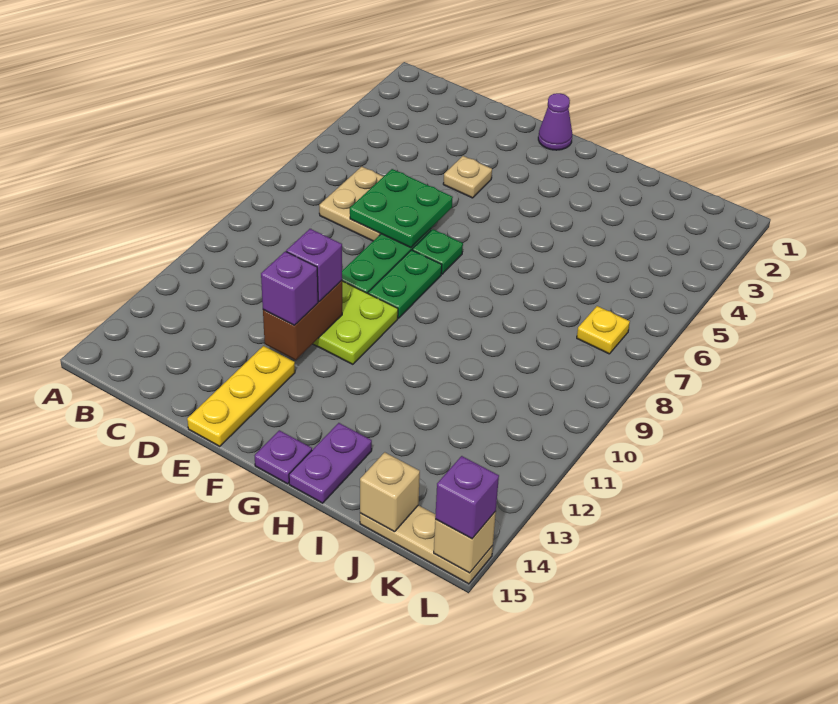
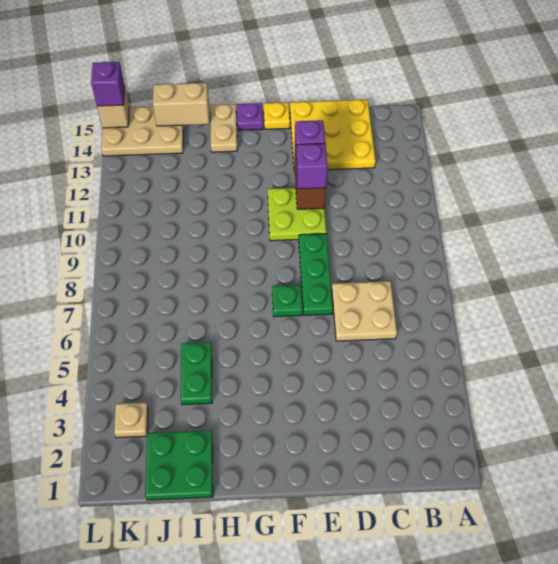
green plate D6:E7 level 2 -> green plate I1:J2 level 1
tan plate E4 level 1 -> tan plate K3 level 1
yellow plate E13:E15 level 1 -> yellow plate C13:E15 level 1
purple cone F1 level 1 -> none
green plate F8:F9 level 1 -> green plate I4:I5 level 1
purple plate H14:H15 level 1 -> tan plate H14:H15 level 1
tan plate J15:L15 level 1 -> tan plate J14:L15 level 1
tan brick J15 level 2 -> tan brick I15:J15 level 2
yellow plate K7 level 1 -> yellow plate F15 level 1

